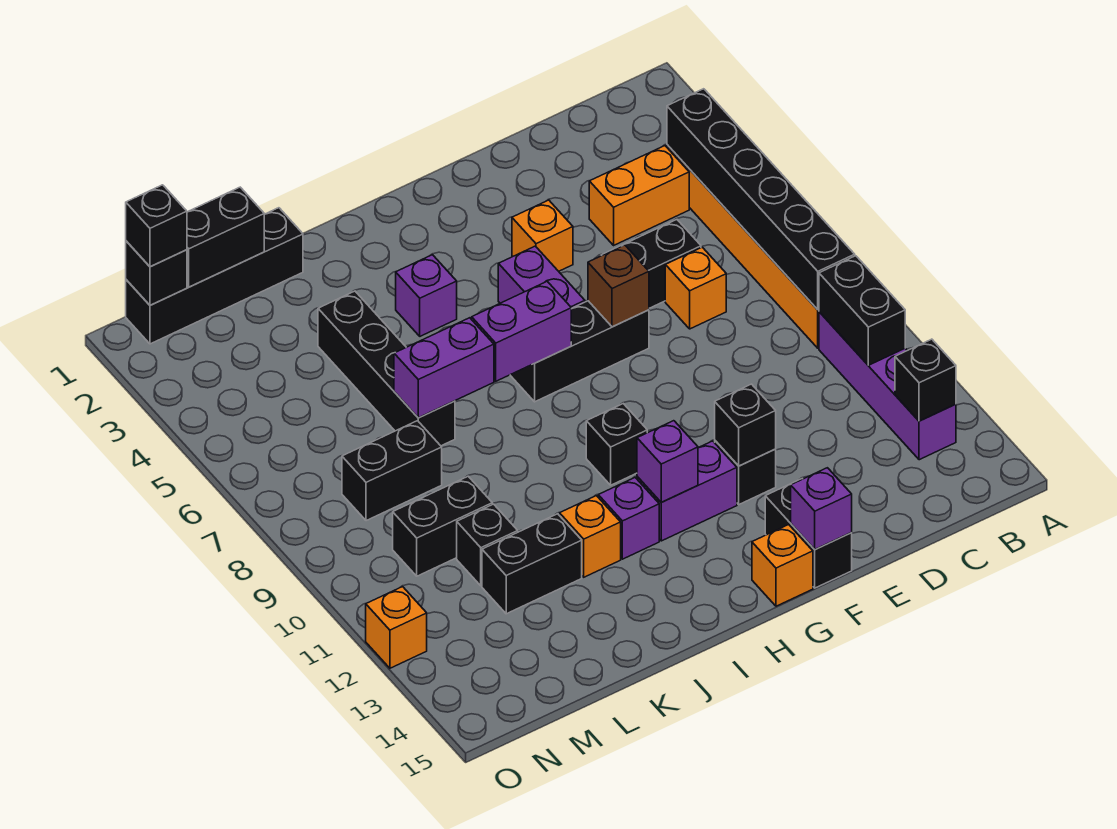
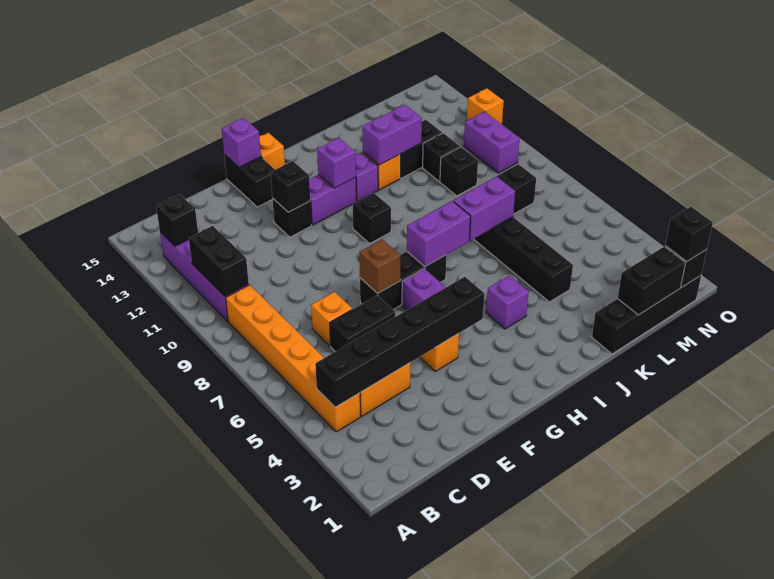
black brick B4:B9 level 2 -> black brick B4:G4 level 2
none -> purple brick J12:K12 level 2
black brick L10:M10 level 1 -> black brick L10 level 1
none -> purple brick N10:N11 level 1

